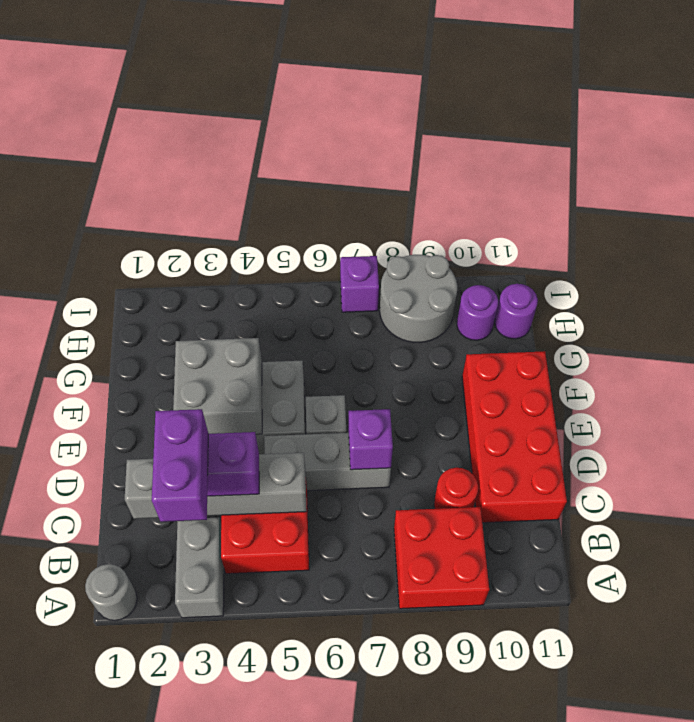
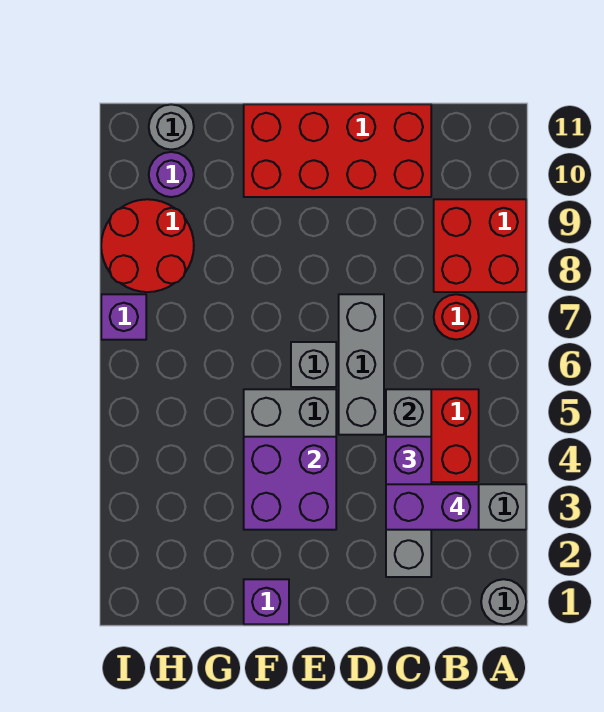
red round brick C9 level 1 -> red round brick B7 level 1
purple brick D7 level 2 -> purple brick F1 level 1
grey brick E3:F4 level 2 -> purple brick E3:F4 level 2
grey round brick H8:I9 level 1 -> red round brick H8:I9 level 1
purple round brick H11 level 1 -> grey round brick H11 level 1

